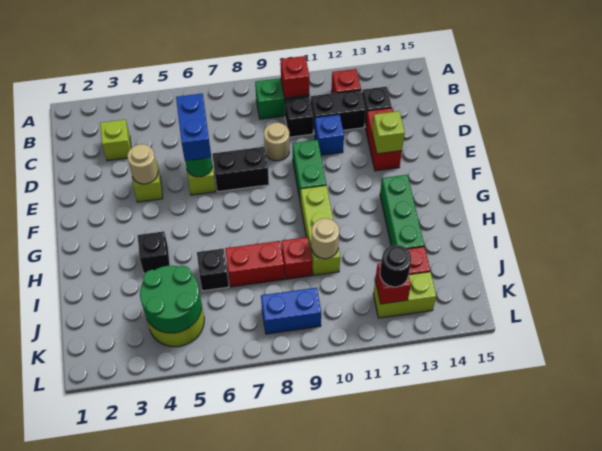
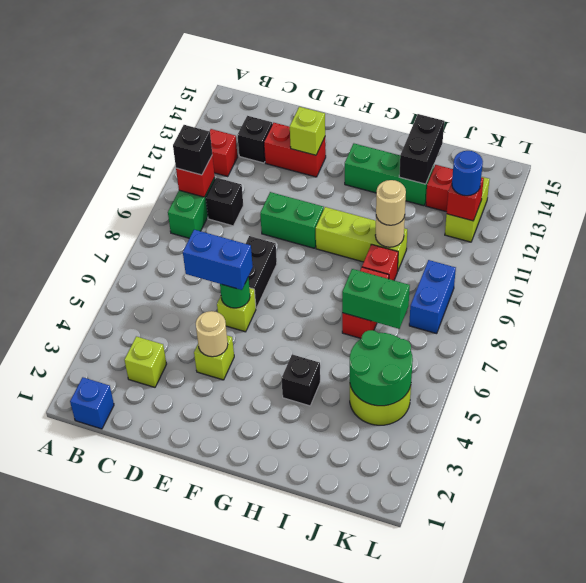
black brick C11:C12 level 1 -> black brick I13:I14 level 2
tan round brick D9 level 1 -> tan round brick I10 level 3
blue brick D11 level 1 -> blue brick B1 level 1
black brick I6 level 1 -> black brick B10 level 3
none -> green brick I7:J7 level 2
black round brick K12 level 3 -> blue round brick K12 level 3

